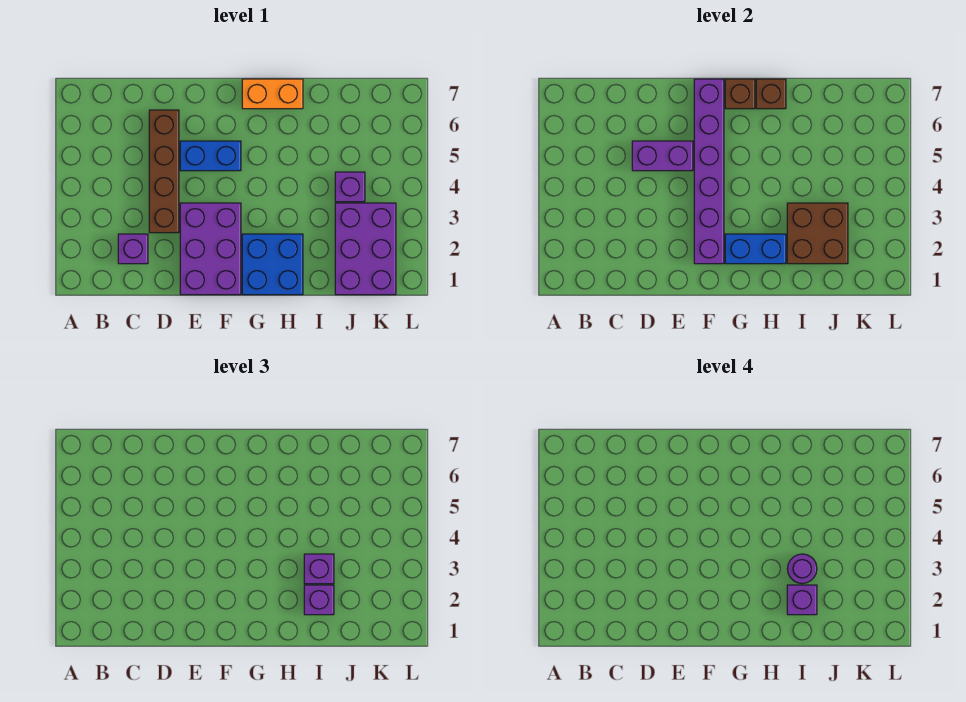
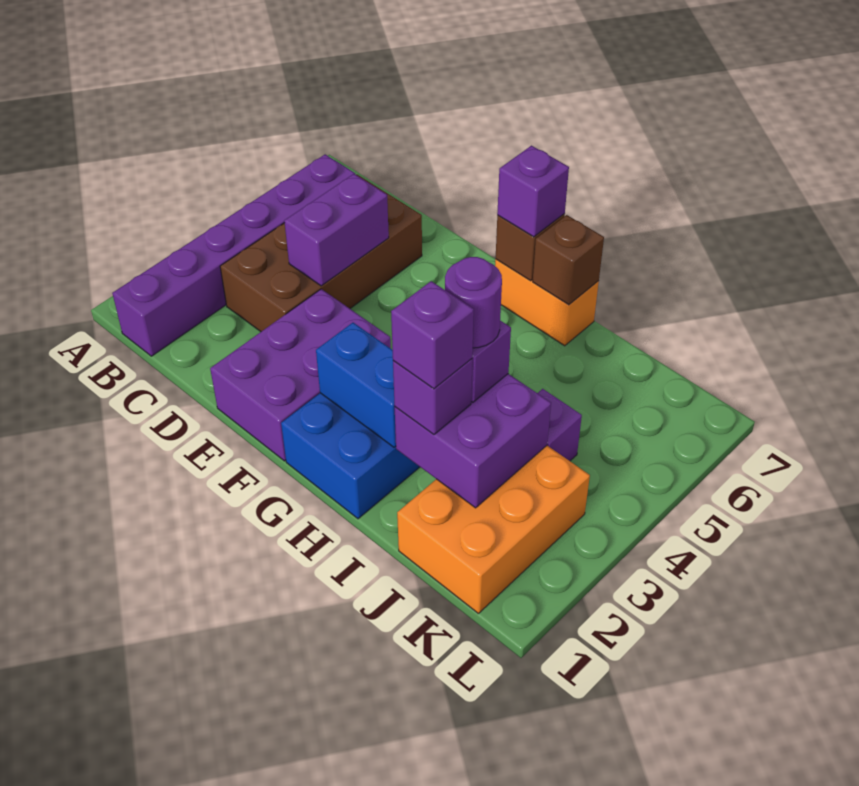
purple brick C2 level 1 -> purple brick G7 level 3
brown brick D3:D6 level 1 -> brown brick C3:D6 level 1
purple brick D5:E5 level 2 -> purple brick D4:D5 level 2
blue brick E5:F5 level 1 -> none
purple brick F2:F7 level 2 -> purple brick B1:B6 level 1
brown brick I2:J3 level 2 -> purple brick I2:J3 level 2
purple brick J1:K3 level 1 -> orange brick J1:K3 level 1

